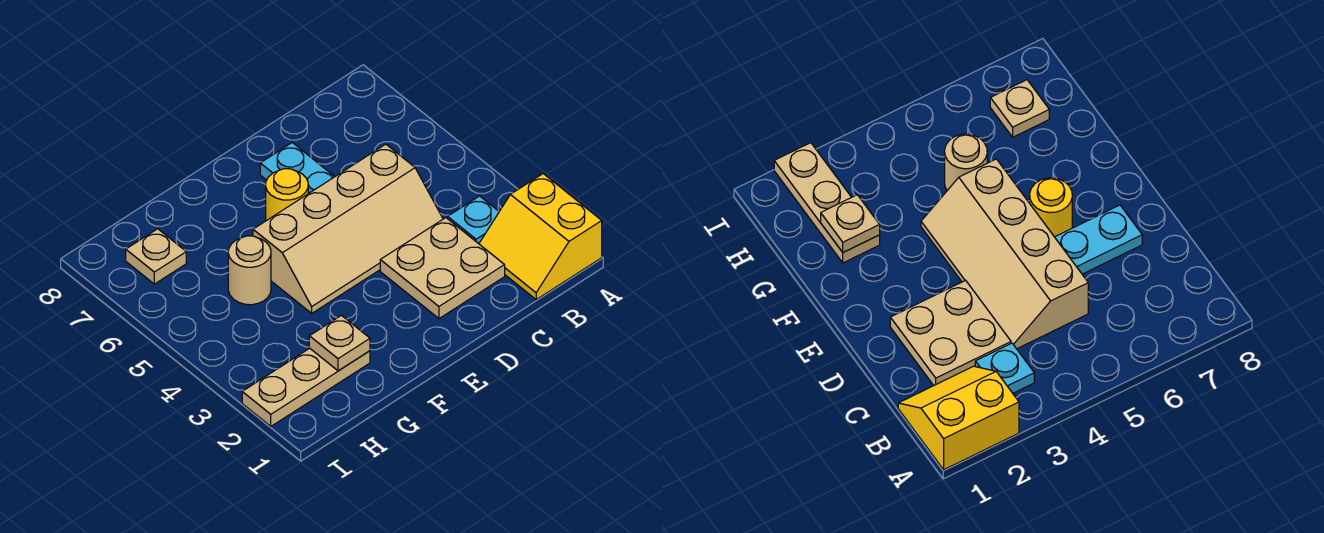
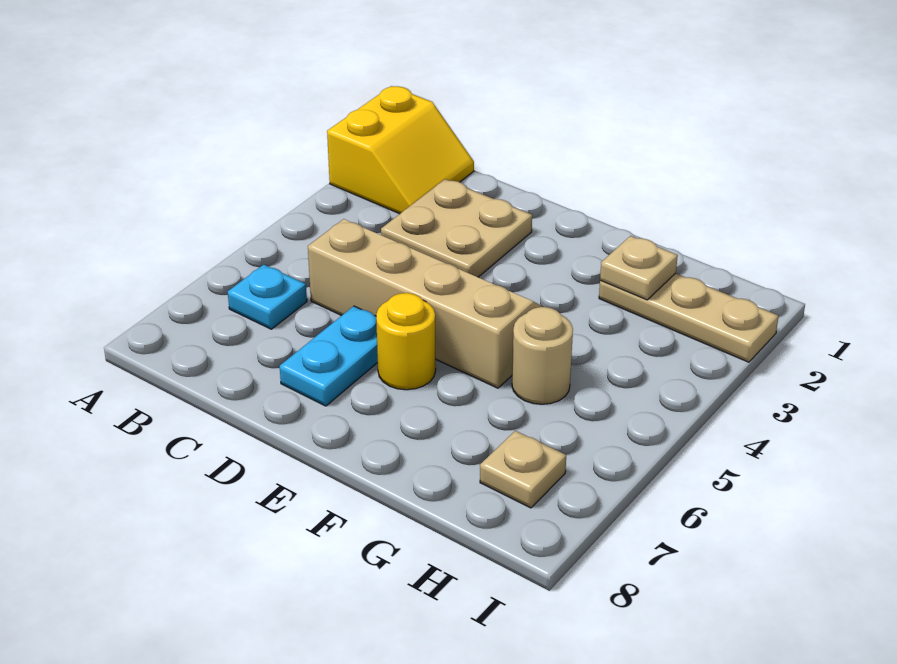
cyan plate B3 level 1 -> cyan plate B6 level 1

